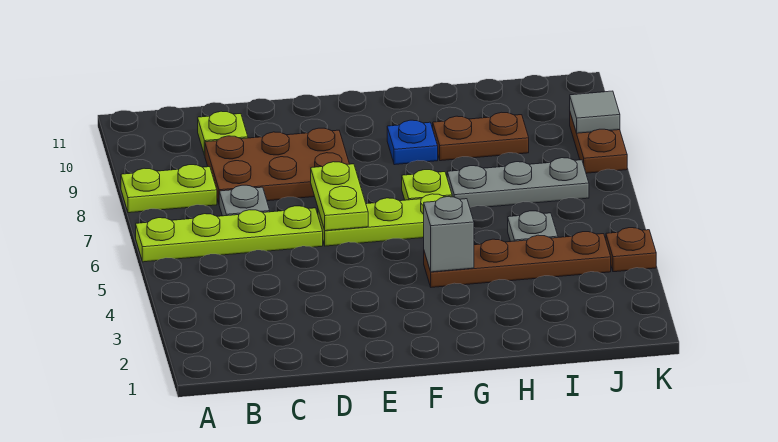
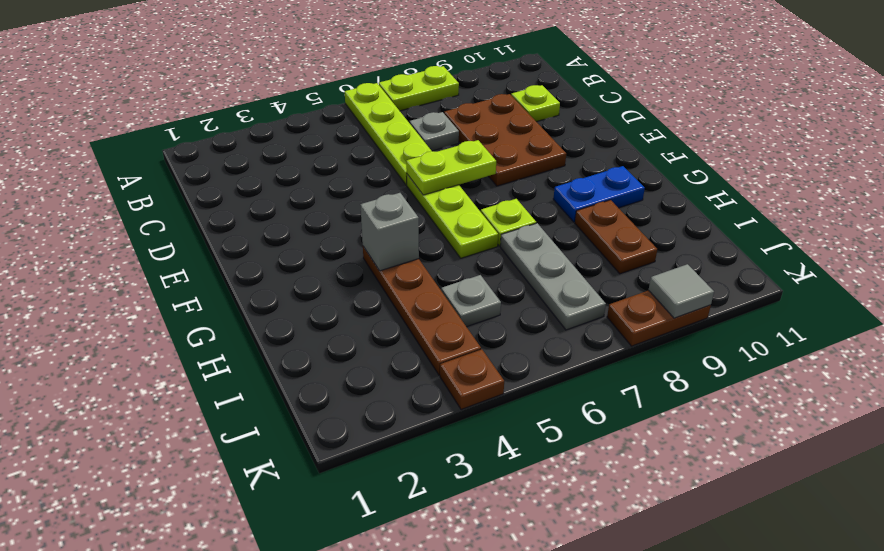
lime plate A8:B8 level 1 -> lime plate A7:A8 level 1
blue plate G9 level 1 -> blue plate G9:G10 level 1

